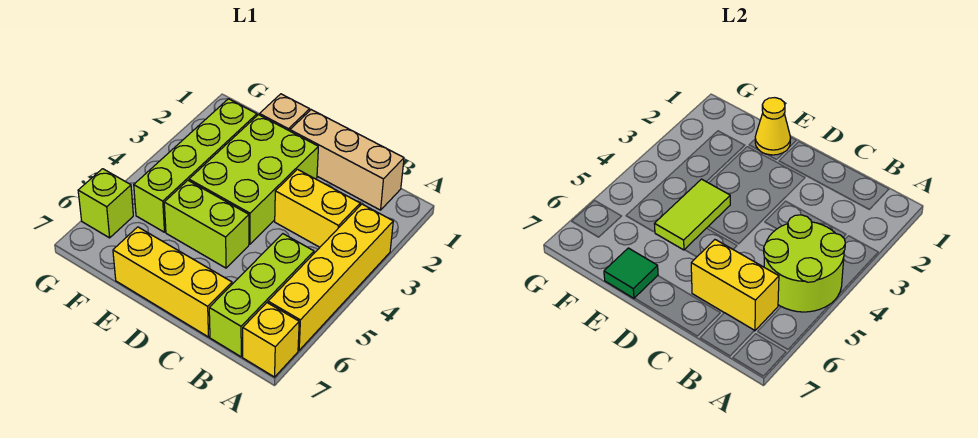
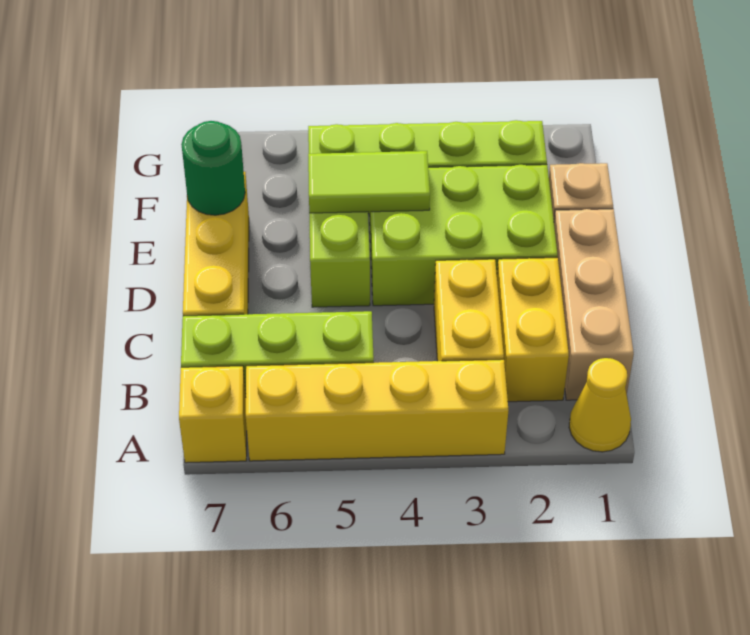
lime round brick A4:B5 level 2 -> none
yellow brick B6:C6 level 2 -> yellow brick B2:C2 level 1
yellow cone E1 level 2 -> yellow cone A1 level 1
green tile E7 level 2 -> green round brick E7 level 2
lime brick G6 level 1 -> none

